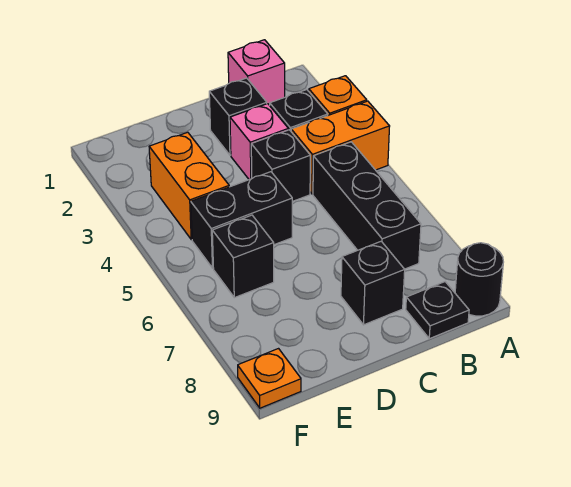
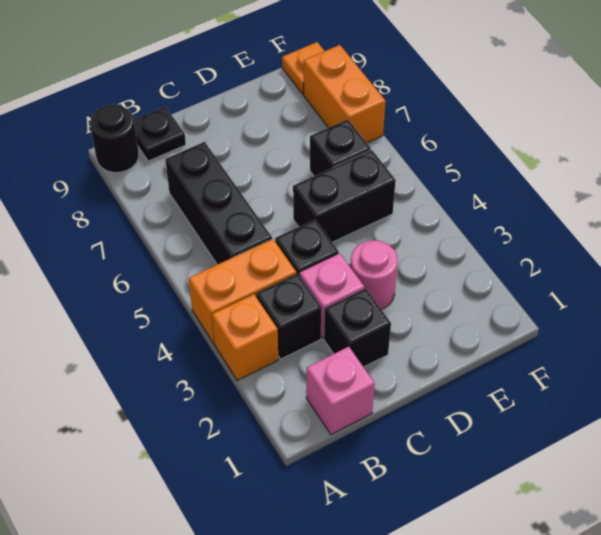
black brick C8 level 1 -> none
none -> pink round brick D3 level 1
orange brick E3:E4 level 1 -> orange brick F7:F8 level 1

